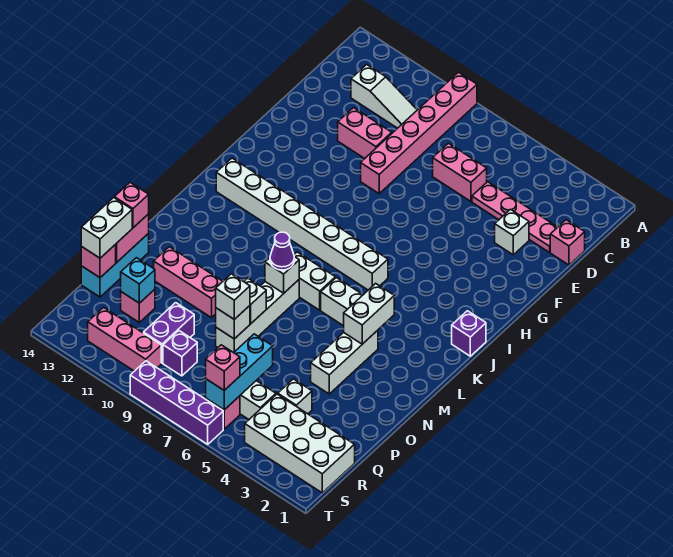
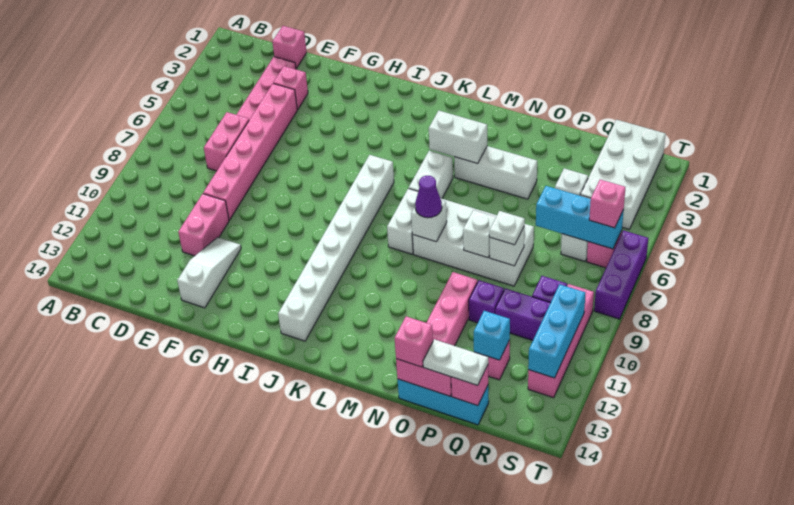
pink brick A9:F9 level 1 -> pink brick E4:E9 level 1
white slope C10:C12 level 1 top 12 -> white slope F11:F13 level 1 top 13
white brick E3 level 1 -> pink brick E3 level 1
purple brick J1 level 1 -> purple brick P10 level 1
white brick M8:P8 level 1 -> white brick M7:P8 level 1
white brick P8 level 3 -> white plate P8 level 3
white brick P14:Q14 level 3 -> white plate P14:Q14 level 3
pink brick S10:S12 level 1 -> pink brick S9:S12 level 1
none -> cyan brick S10:S12 level 2
purple brick T6:T9 level 1 -> purple brick T6:T8 level 1

